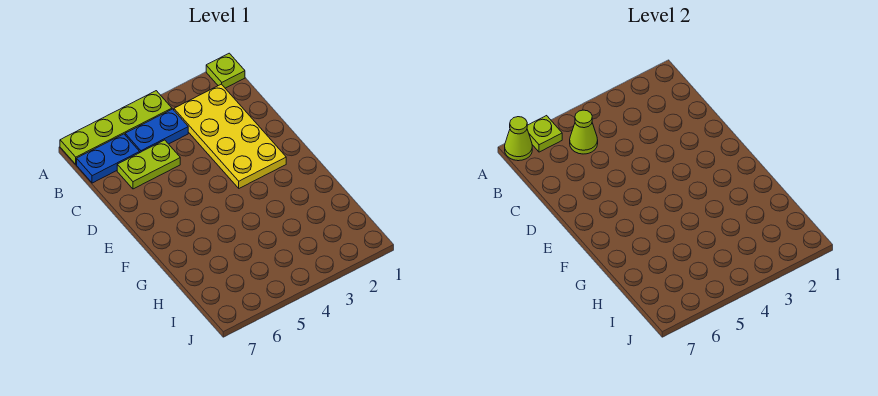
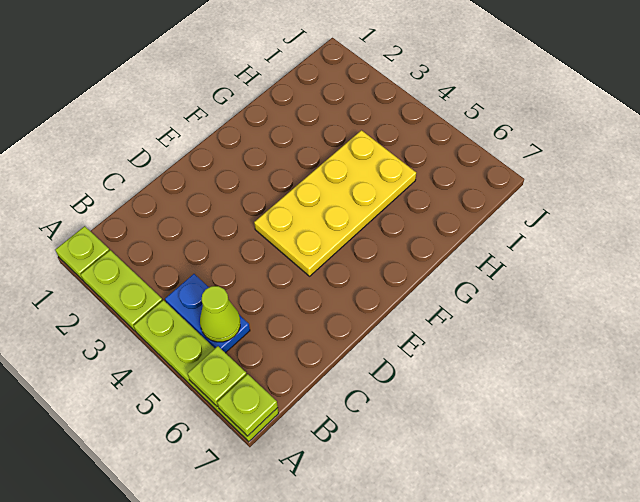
lime cone A7 level 2 -> lime plate A7 level 2
yellow plate B2:E3 level 1 -> yellow plate E4:H5 level 1
blue plate B6:B7 level 1 -> none
lime plate C5:C6 level 1 -> lime plate A2:A3 level 1

